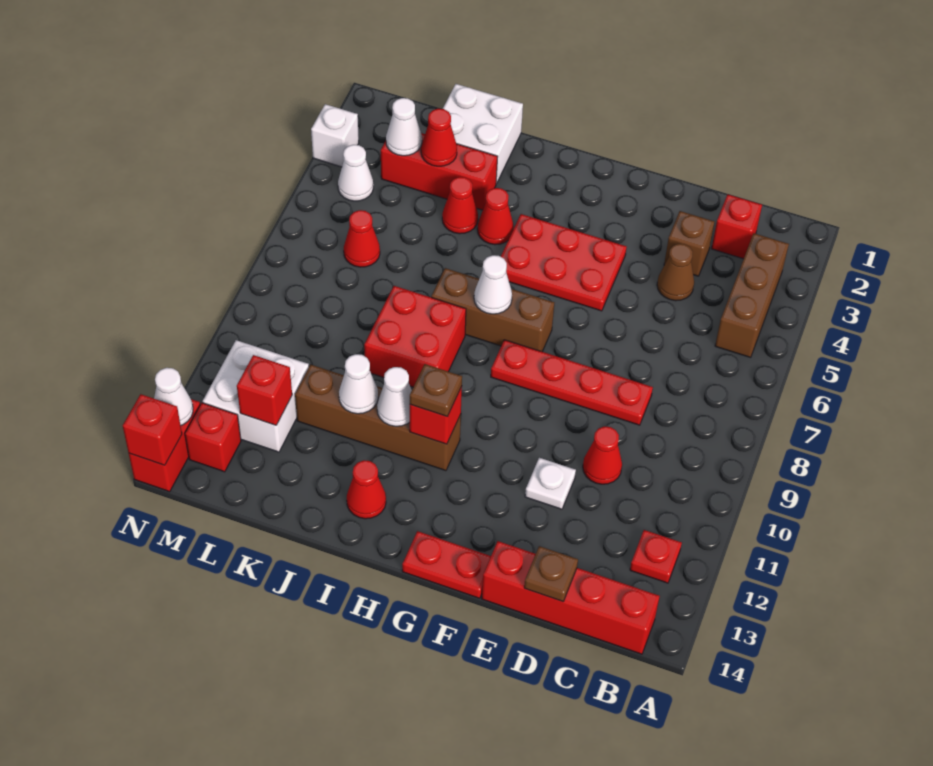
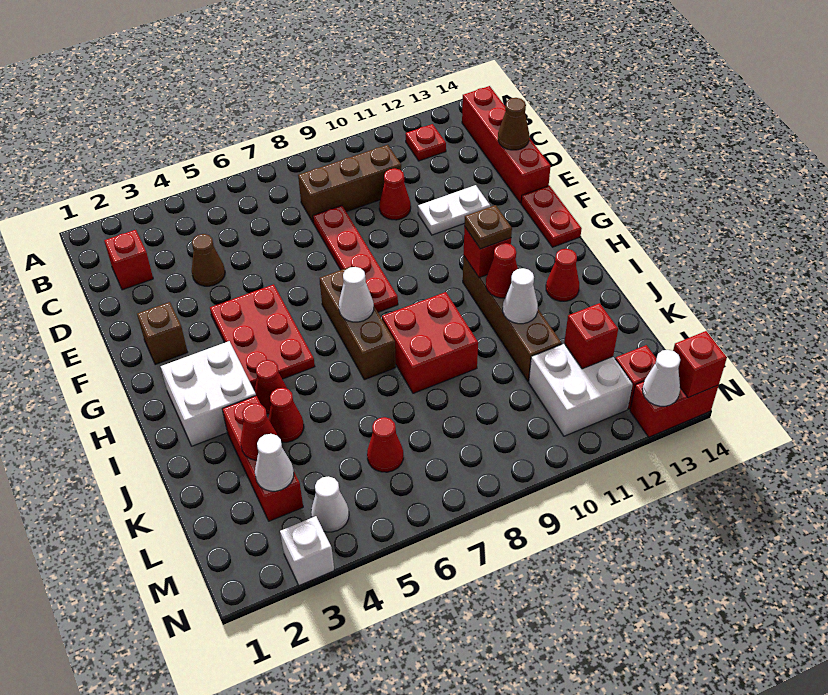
brown brick B3:B5 level 1 -> brown brick C8:C10 level 1
brown brick D3 level 1 -> brown brick F2 level 1
brown plate D14 level 2 -> brown cone D14 level 2
white plate E11 level 1 -> white plate E11:E12 level 1
white cone I11 level 2 -> red cone I11 level 2
white brick J1:K2 level 1 -> white brick H2:I3 level 1

